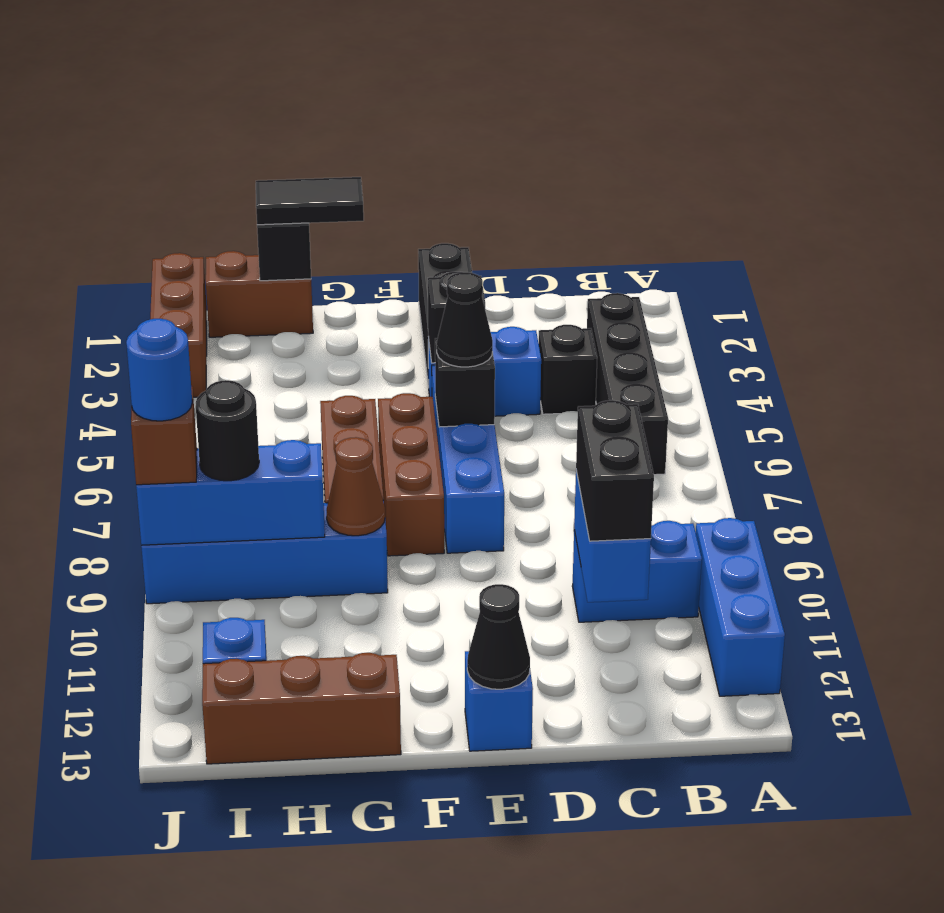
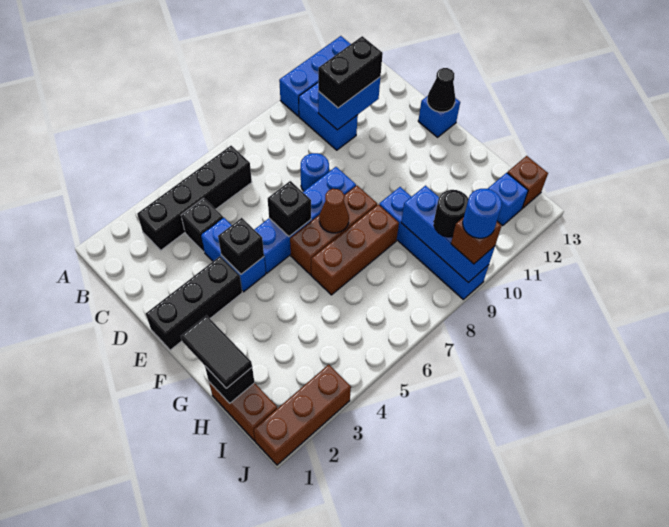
none -> blue round brick D8 level 1
black cone E6 level 3 -> none
brown cone G9 level 2 -> brown cone F7 level 2
brown brick G13:I13 level 1 -> brown brick I13 level 1

